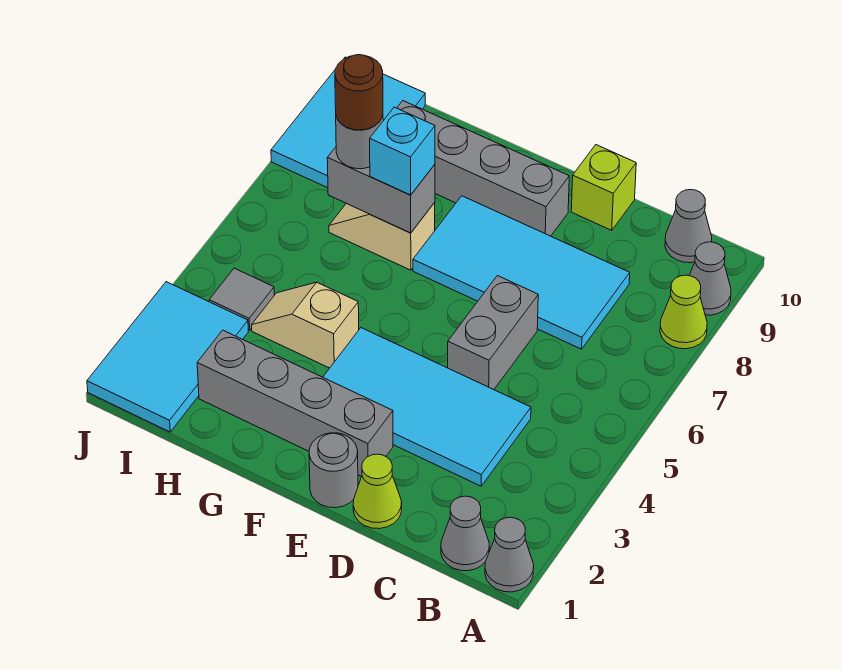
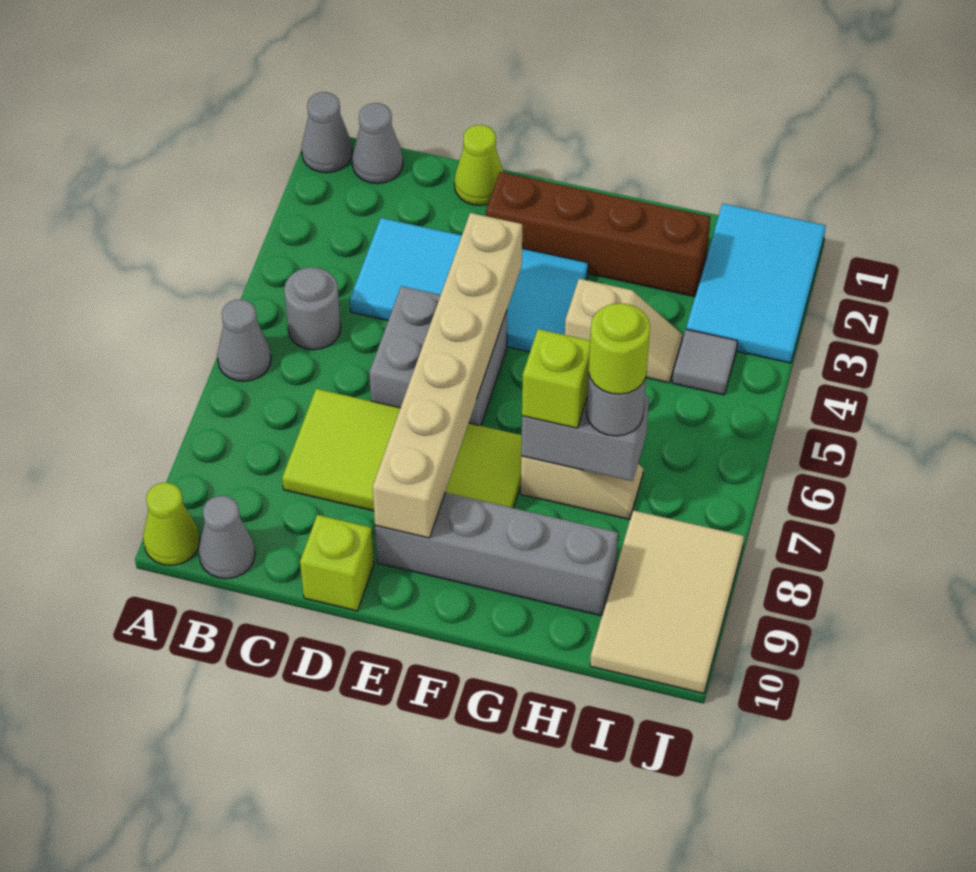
lime cone A8 level 1 -> lime cone A10 level 1
grey cone A9 level 1 -> grey cone A6 level 1
cyan tile C7:F8 level 1 -> lime tile C7:F8 level 1
grey brick D5:D6 level 1 -> grey brick D5:E6 level 1
grey round brick E1 level 1 -> grey round brick B5 level 1
grey brick E2:H2 level 1 -> brown brick E2:H2 level 1
none -> tan brick E4:E9 level 2
cyan brick G7 level 3 -> lime brick G7 level 3
brown round brick H7 level 4 -> lime round brick H7 level 4
cyan tile I8:J10 level 1 -> tan tile I8:J10 level 1

